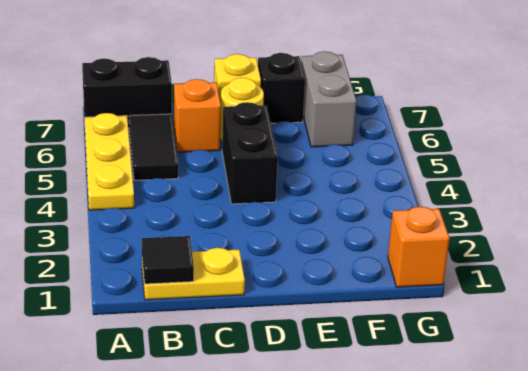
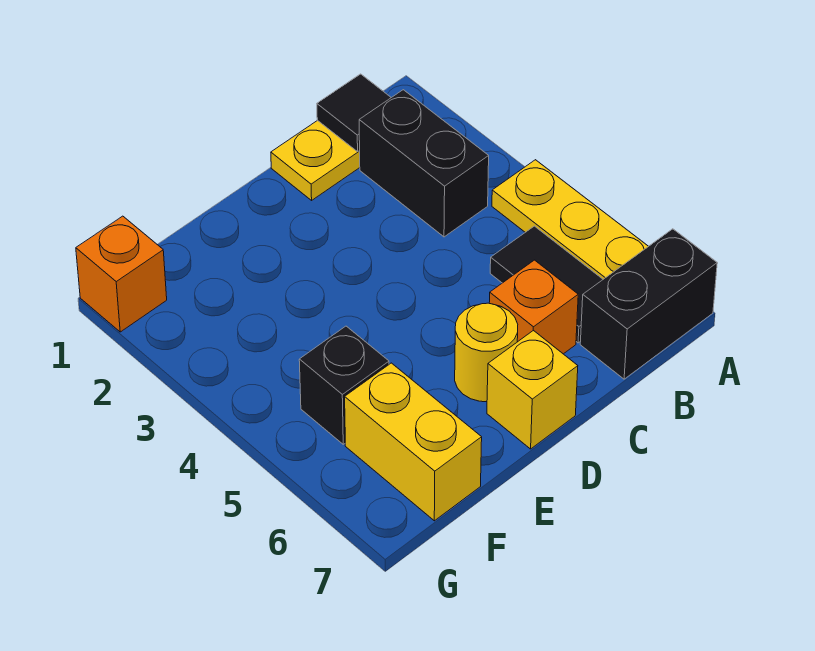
black brick D4:D5 level 1 -> black brick B2:B3 level 1
black brick E7 level 1 -> black brick F5 level 1
grey brick F6:F7 level 1 -> yellow brick F6:F7 level 1

